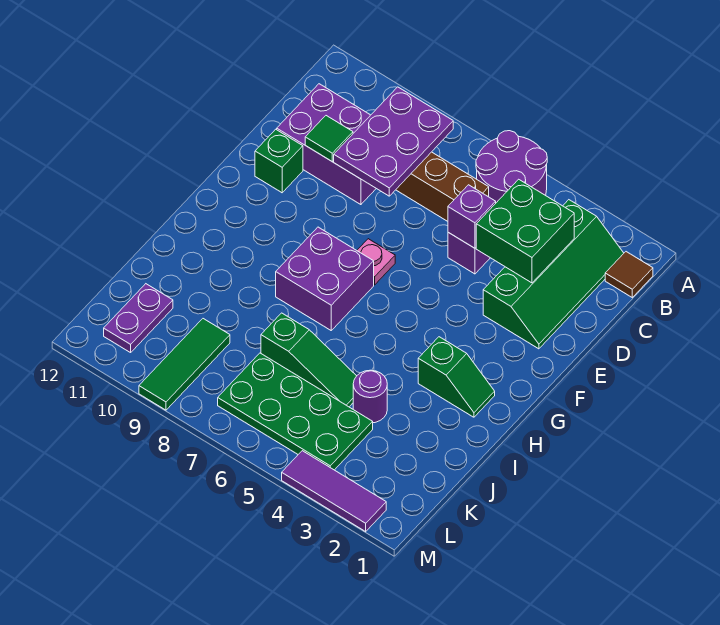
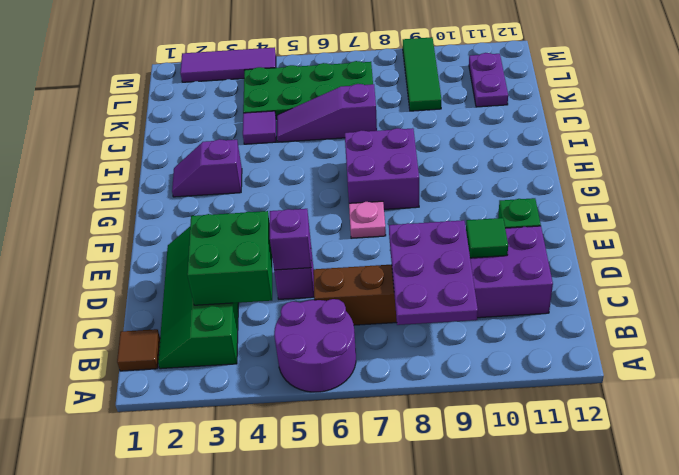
green slope H2:H3 level 1 top 3 -> purple slope H2:H3 level 1 top 3
purple round brick J4 level 1 -> purple tile J4 level 1
green slope J5:J7 level 1 top 7 -> purple slope J5:J7 level 1 top 7

